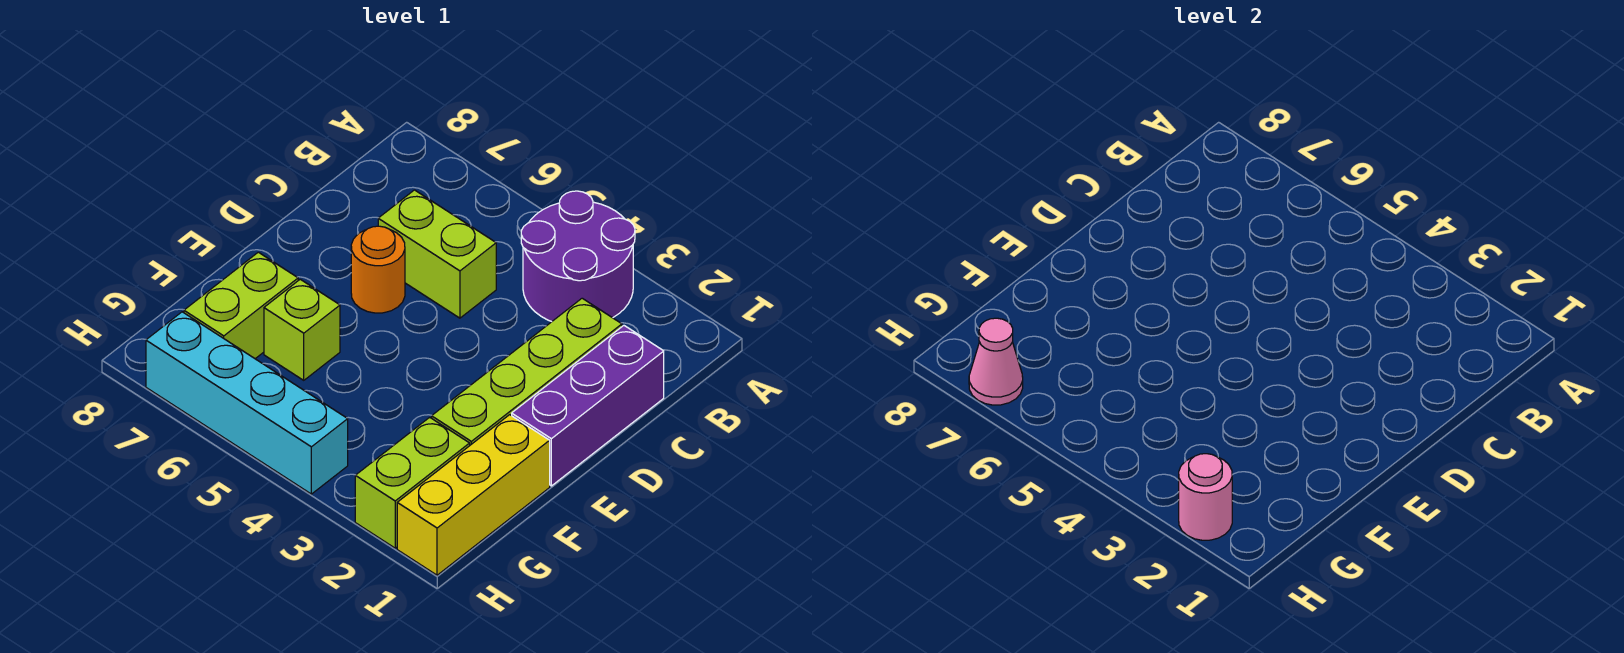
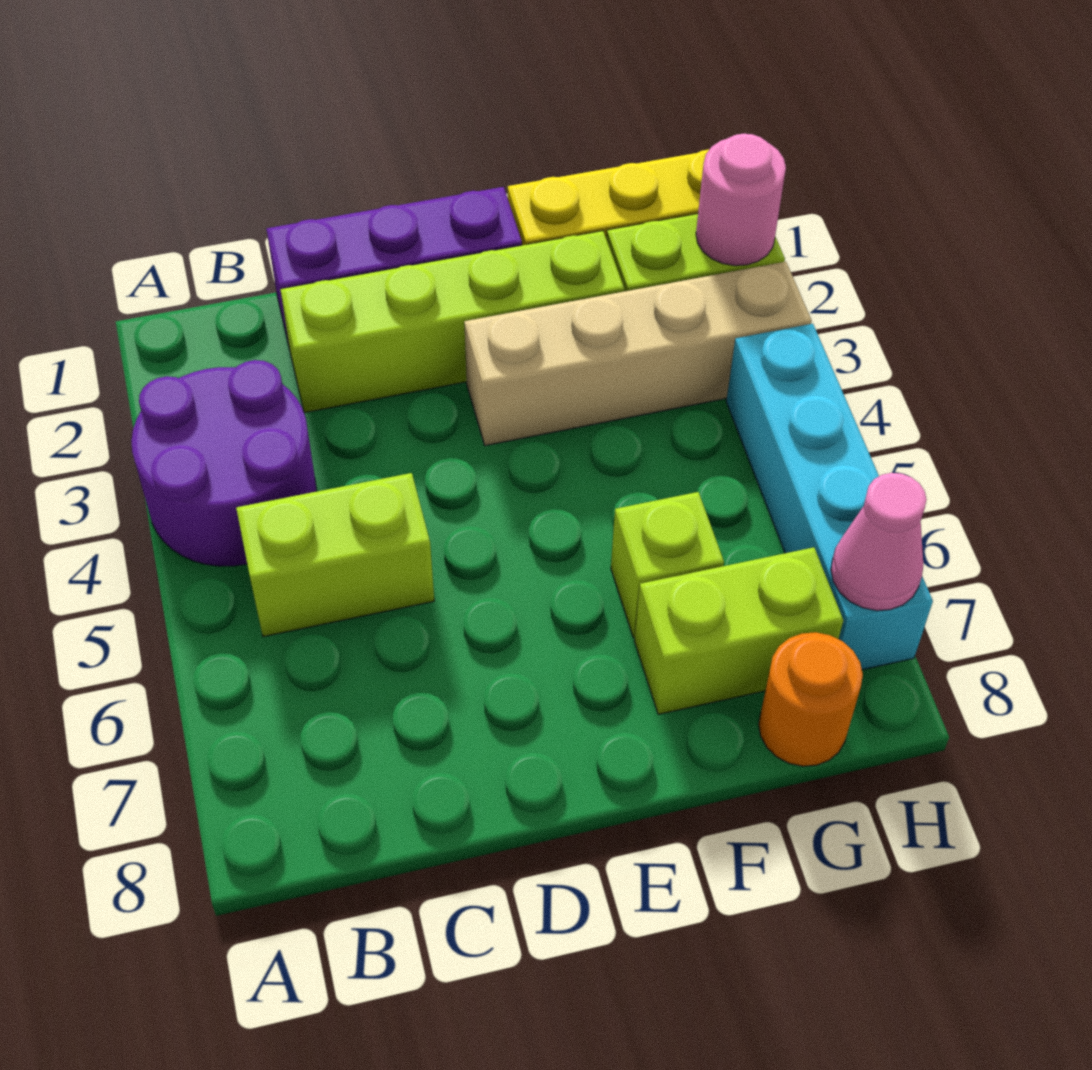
lime brick C5:C6 level 1 -> lime brick B5:C5 level 1
orange round brick D6 level 1 -> orange round brick G8 level 1
none -> tan brick E3:H3 level 1

